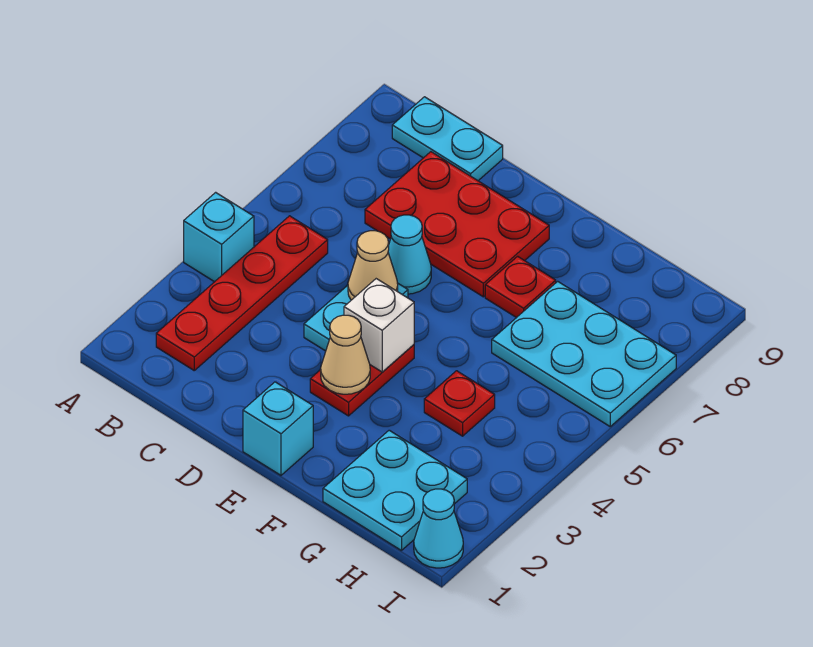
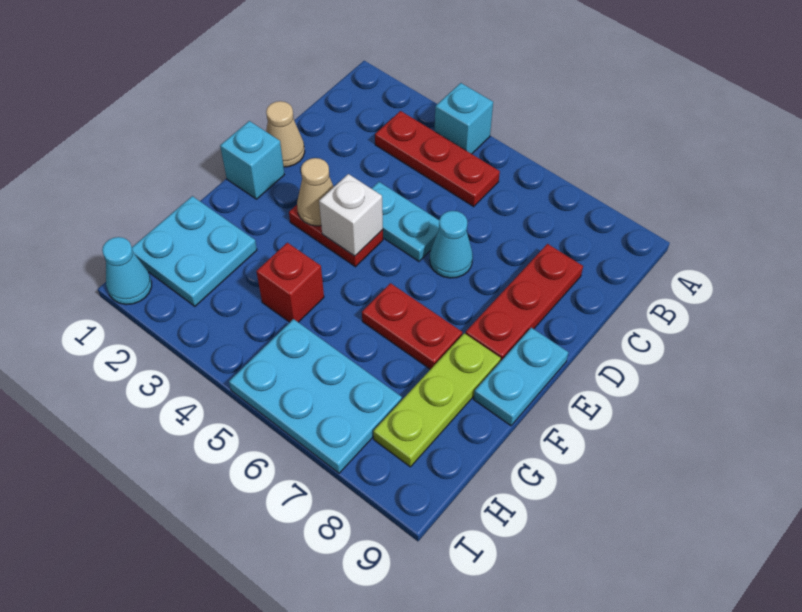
red plate B2:B5 level 1 -> red plate B3:B5 level 1
cyan plate B9:C9 level 1 -> cyan plate E9:F9 level 1
red plate C7:E8 level 1 -> red plate C8:E8 level 1
tan cone D5 level 2 -> tan cone D1 level 1
red plate F7 level 1 -> red plate F6:F7 level 1
none -> lime plate F8:H8 level 1
red plate G4 level 1 -> red brick G4 level 1
cyan plate G6:I7 level 1 -> cyan plate H5:I7 level 1

